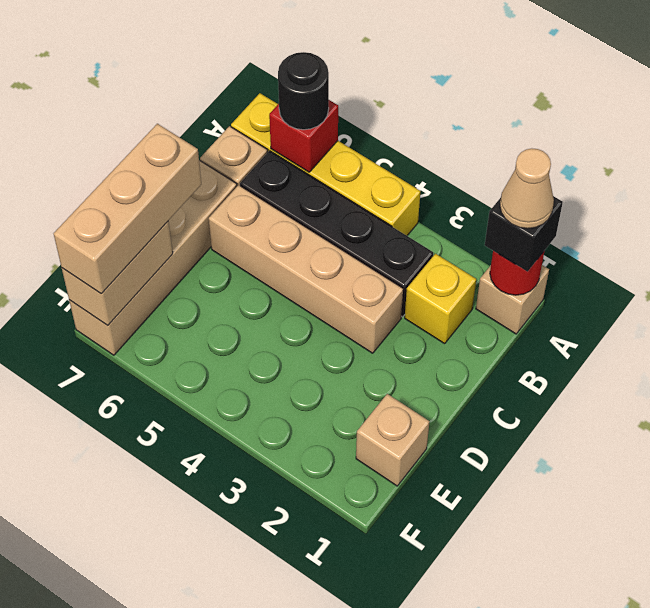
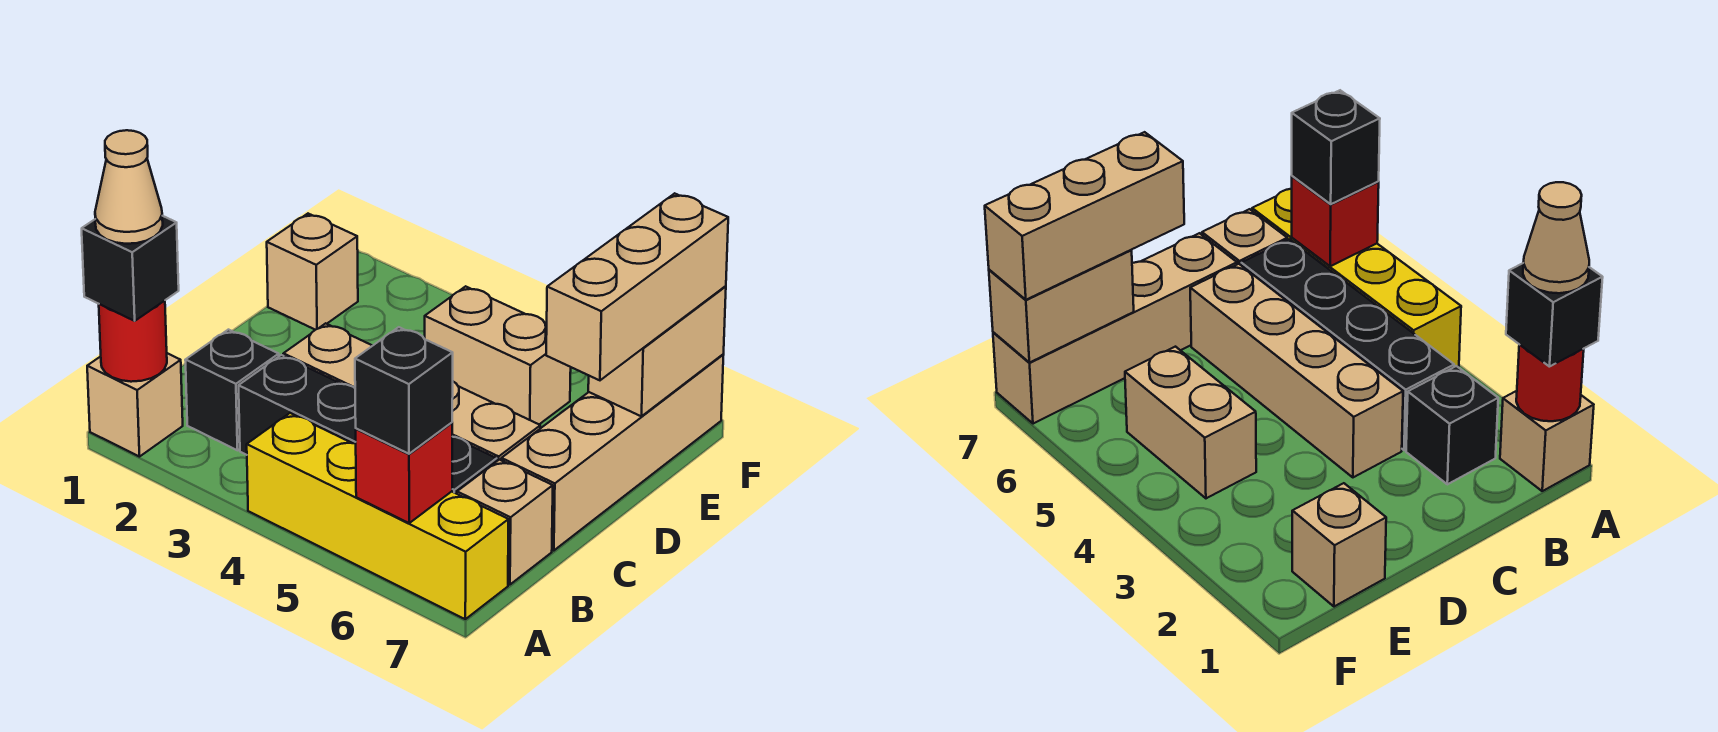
black round brick A6 level 3 -> black brick A6 level 3
yellow brick B2 level 1 -> black brick B2 level 1
none -> tan brick E4:E5 level 1

